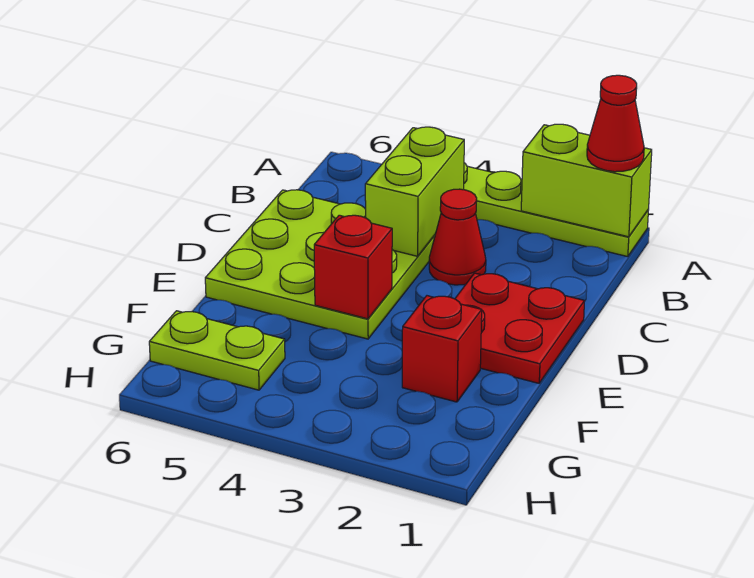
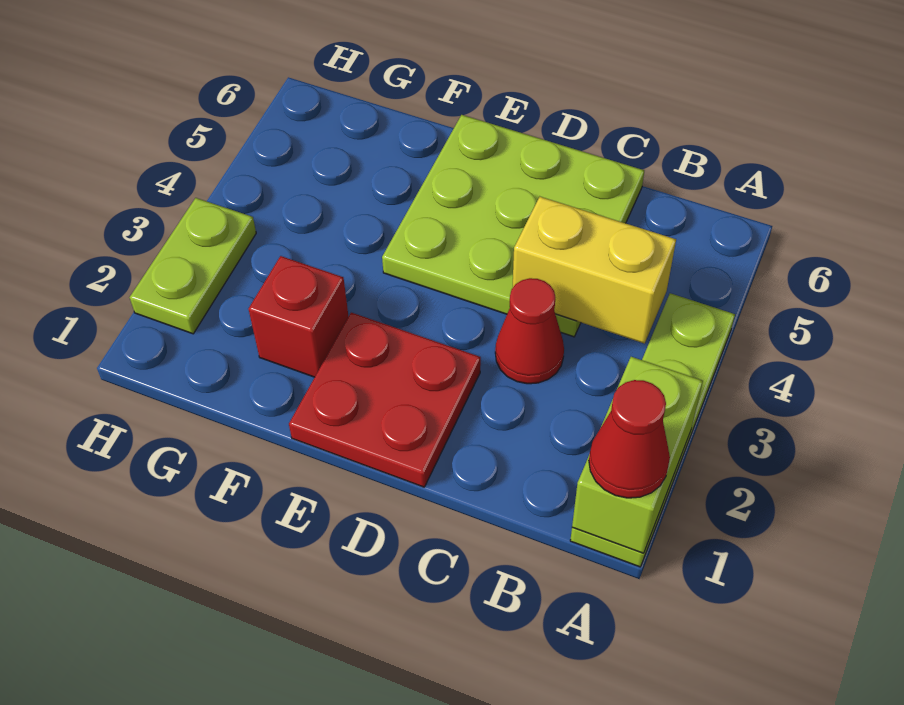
lime brick B4:C4 level 2 -> yellow brick B4:C4 level 2
red brick E4 level 2 -> none
lime plate G5:G6 level 1 -> lime plate H2:H3 level 1

